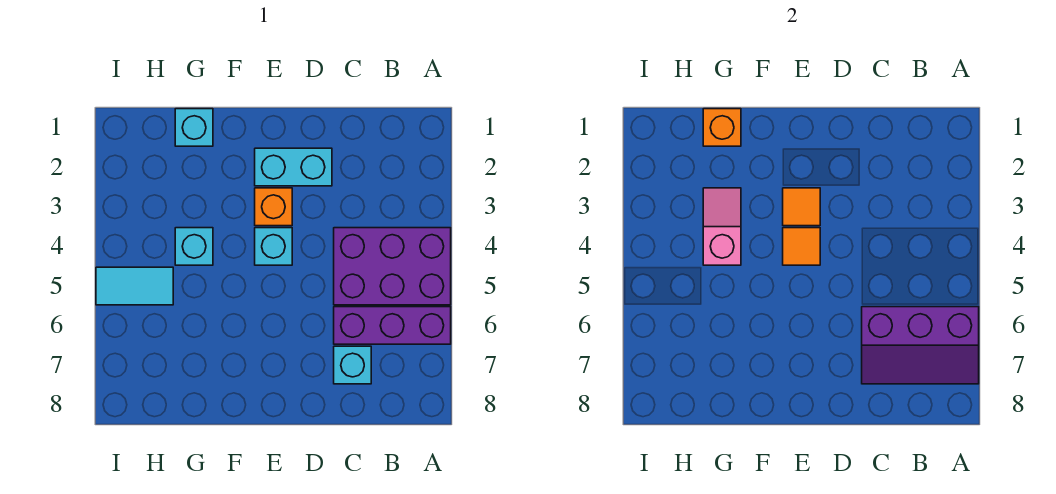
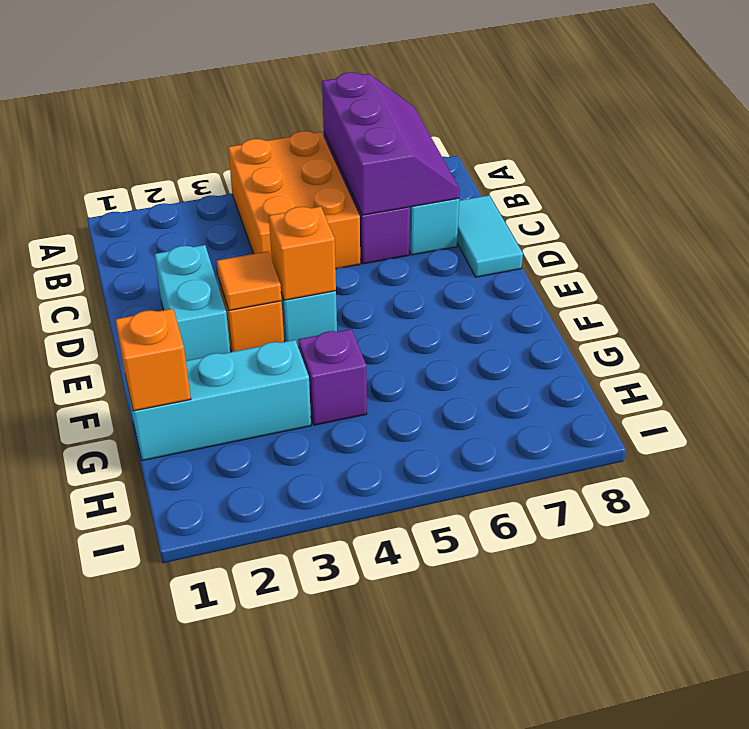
purple brick A4:C5 level 1 -> orange brick A4:C5 level 1
orange tile E4 level 2 -> orange brick E4 level 2
cyan brick G1 level 1 -> cyan brick G1:G3 level 1
pink slope G3:G4 level 2 top 4 -> none
cyan brick G4 level 1 -> purple brick G4 level 1
cyan tile H5:I5 level 1 -> cyan tile C8:D8 level 1

